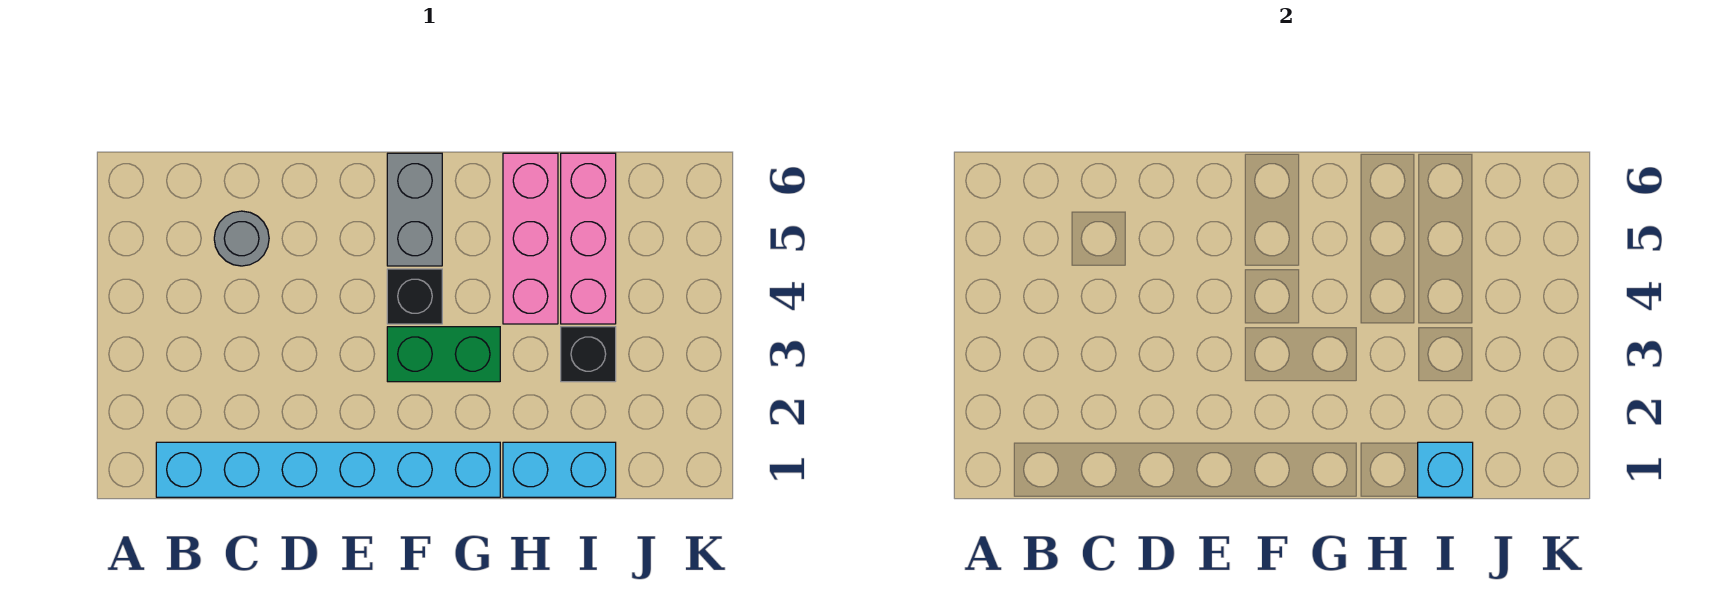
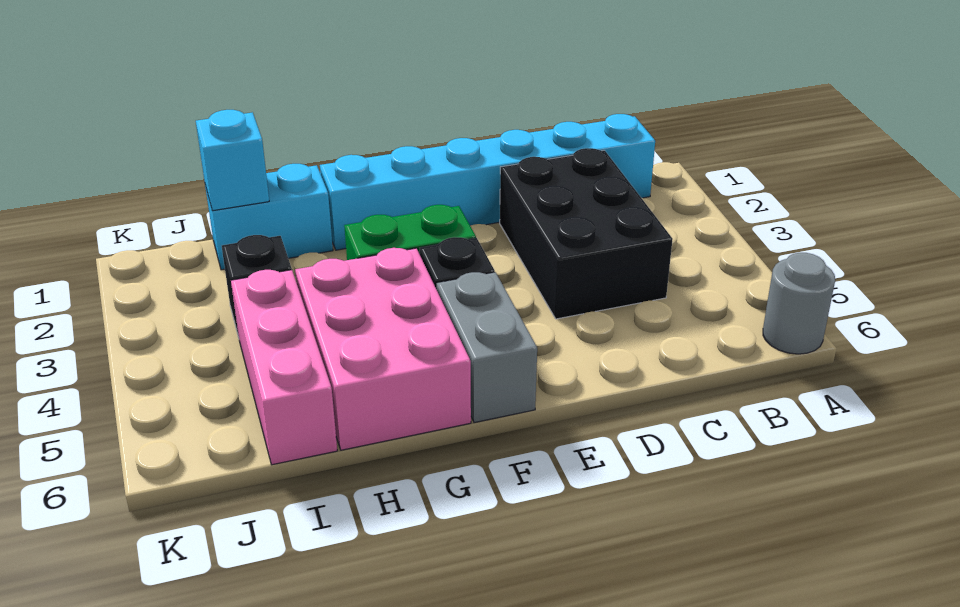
none -> black brick C2:D4 level 1
grey round brick C5 level 1 -> grey round brick A6 level 1
pink brick H4:H6 level 1 -> pink brick G4:H6 level 1

